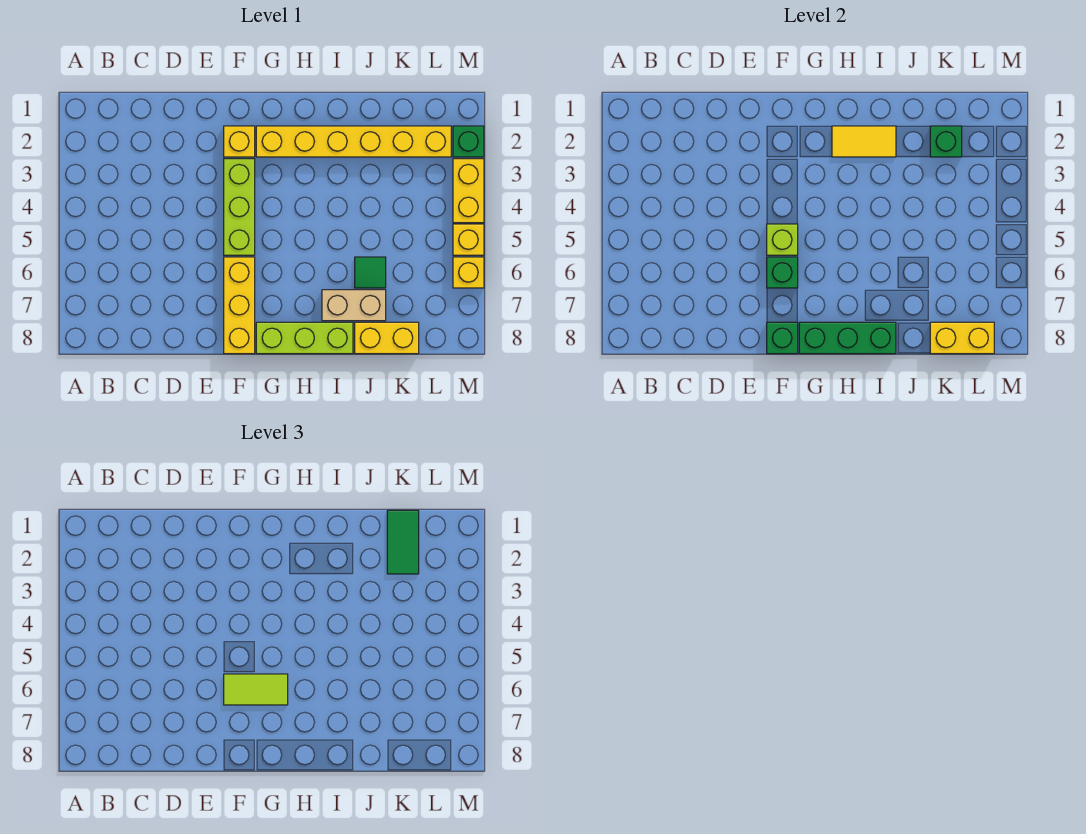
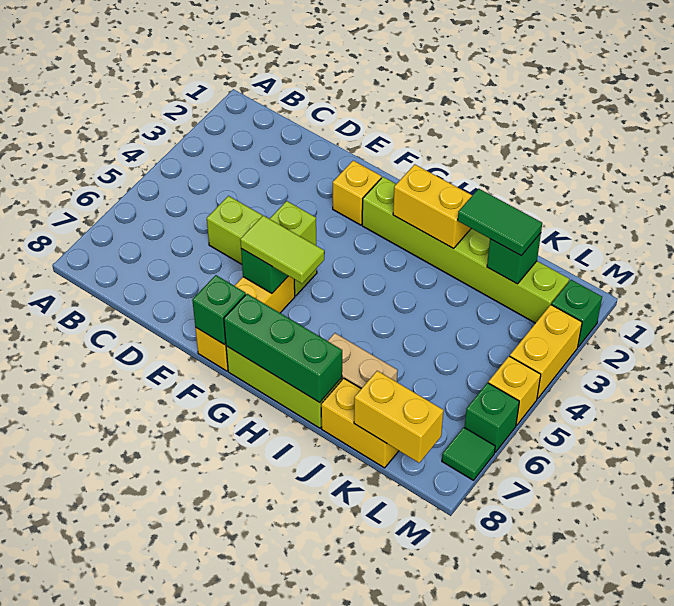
lime brick F3:F5 level 1 -> lime brick D5:F5 level 1
yellow brick G2:L2 level 1 -> lime brick G2:L2 level 1
yellow tile H2:I2 level 2 -> yellow brick H2:I2 level 2
green tile J6 level 1 -> green tile M7 level 1
green tile K1:K2 level 3 -> green tile J2:K2 level 3
yellow brick M6 level 1 -> green brick M6 level 1

